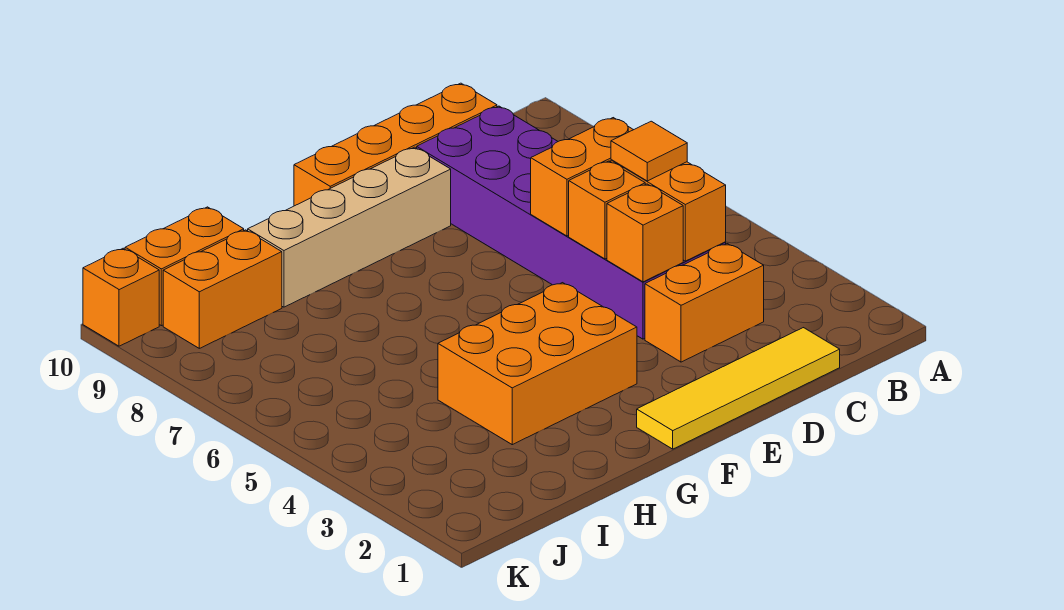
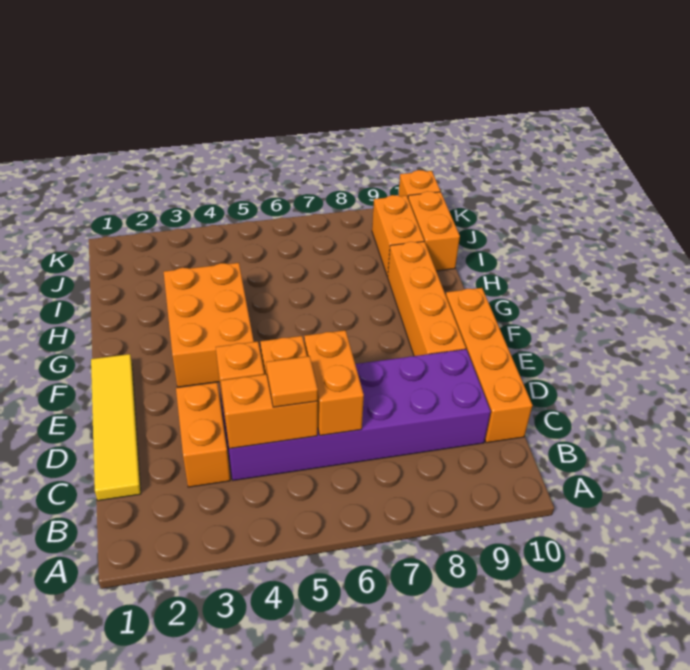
tan brick E9:H9 level 1 -> orange brick E9:H9 level 1

